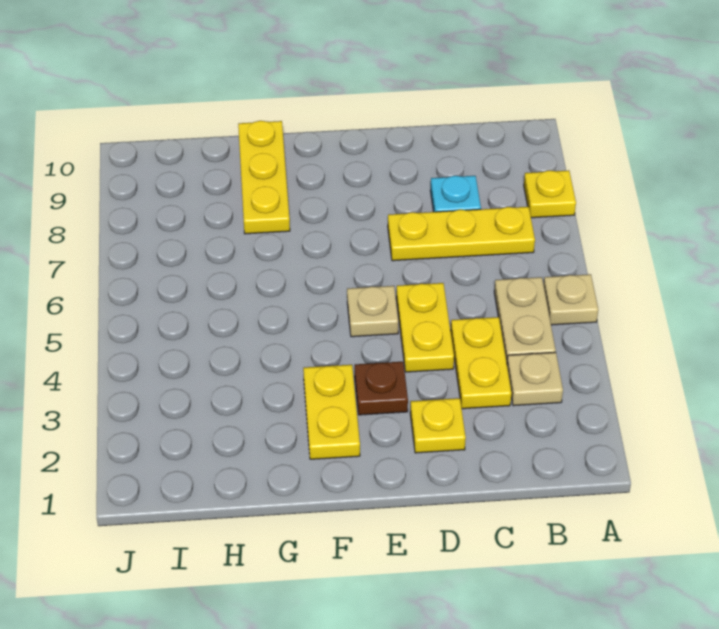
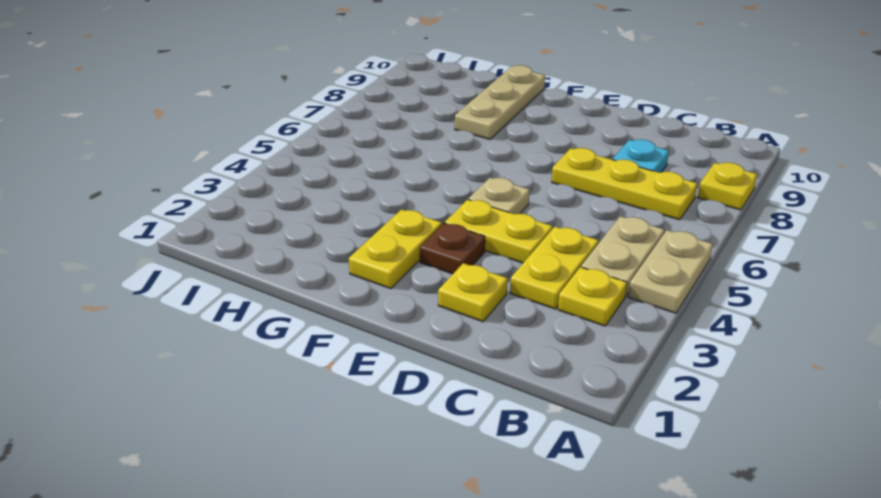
tan plate A5 level 1 -> tan plate A4:A5 level 1
tan plate B3 level 1 -> yellow plate B3 level 1
yellow plate D4:D5 level 1 -> yellow plate D4:E4 level 1
yellow plate G8:G10 level 1 -> tan plate G8:G10 level 1

